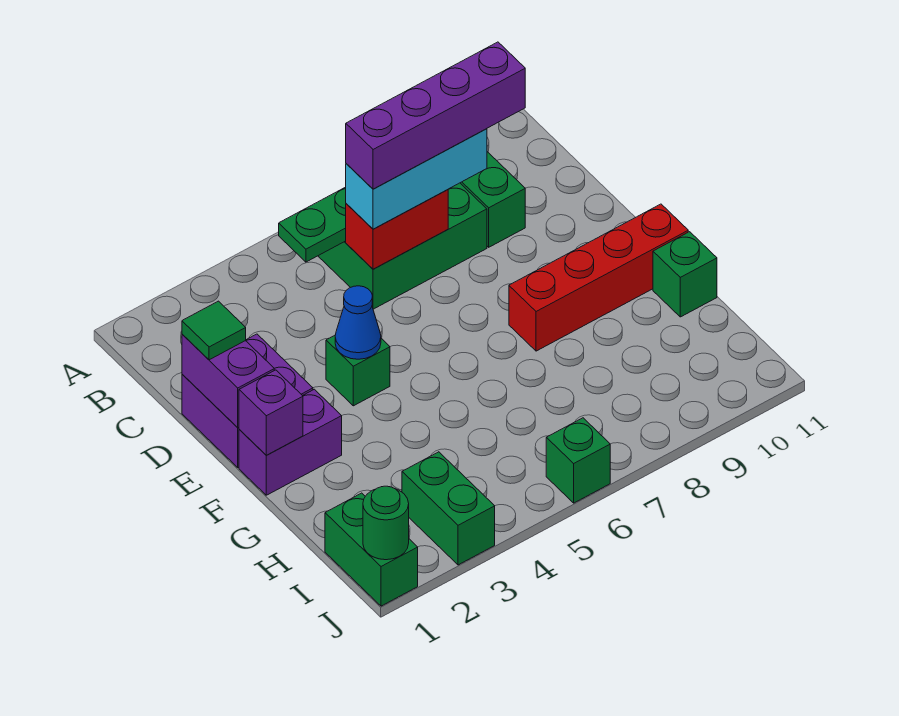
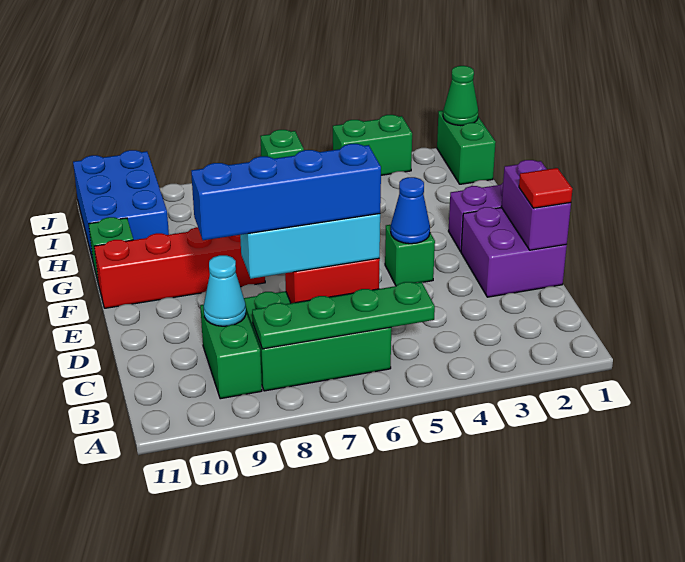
purple brick C6:C9 level 4 -> blue brick C6:C9 level 4
none -> cyan cone C9 level 2
green tile D1 level 3 -> red tile D1 level 3
purple brick F1 level 2 -> none
none -> blue brick H10:J11 level 1
green brick I3:J3 level 1 -> green brick J3:J4 level 1
green round brick J1 level 2 -> green cone J1 level 2

